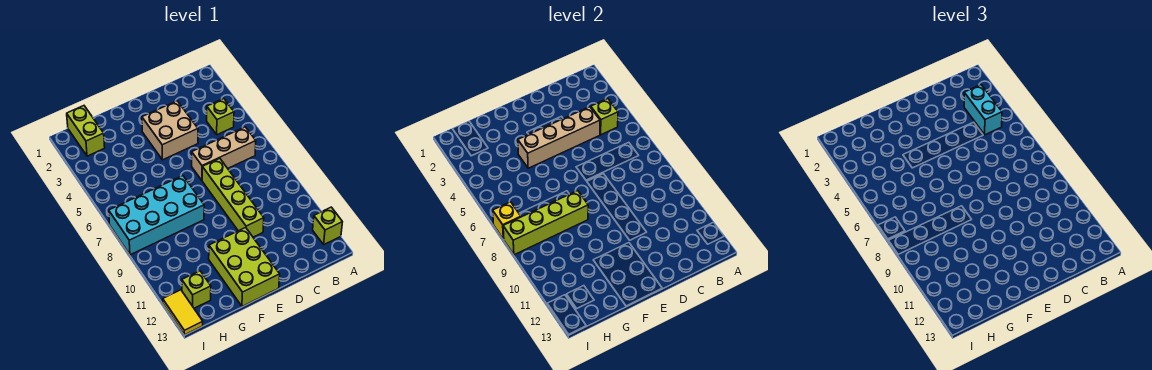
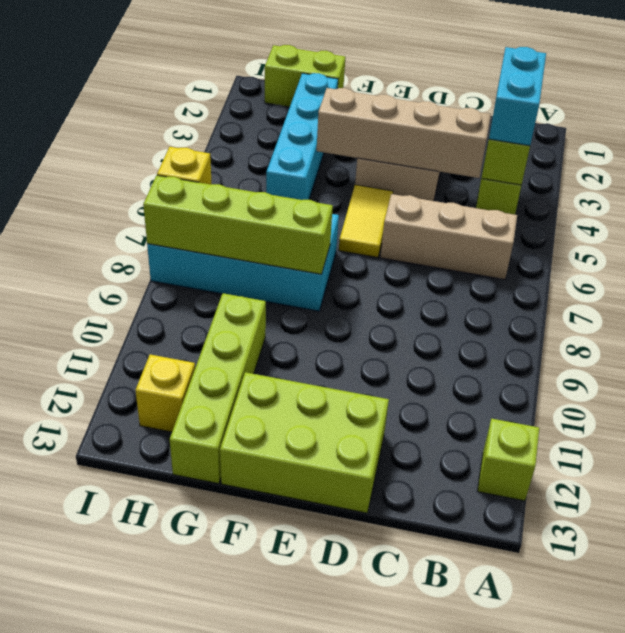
lime brick D7:D10 level 1 -> lime brick G10:G13 level 1
lime brick E11:F13 level 1 -> lime brick D12:F13 level 1
none -> cyan brick G2:G5 level 1
lime brick H1:H2 level 1 -> lime brick G1:H1 level 1
lime brick H12 level 1 -> yellow brick H12 level 1
yellow tile I12:I13 level 1 -> yellow tile E5:E6 level 1

